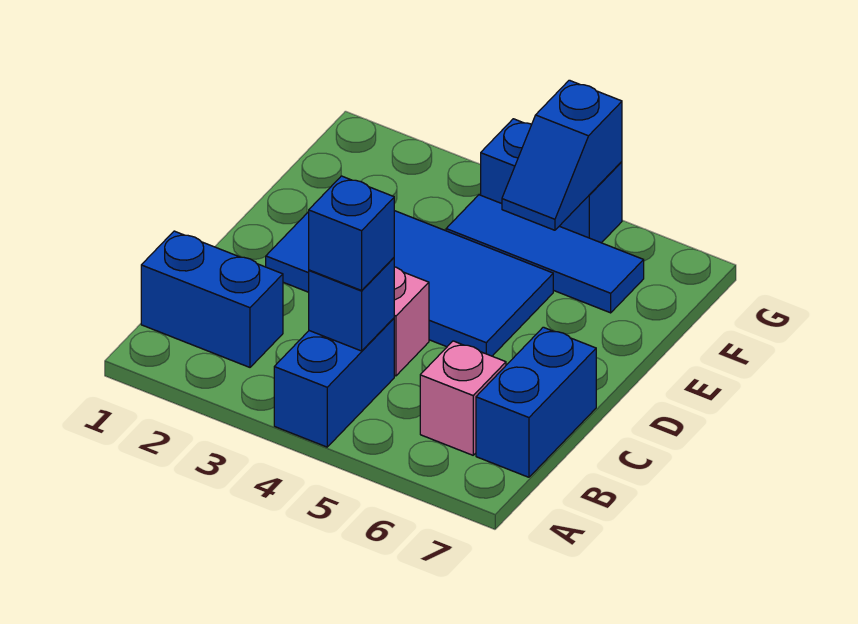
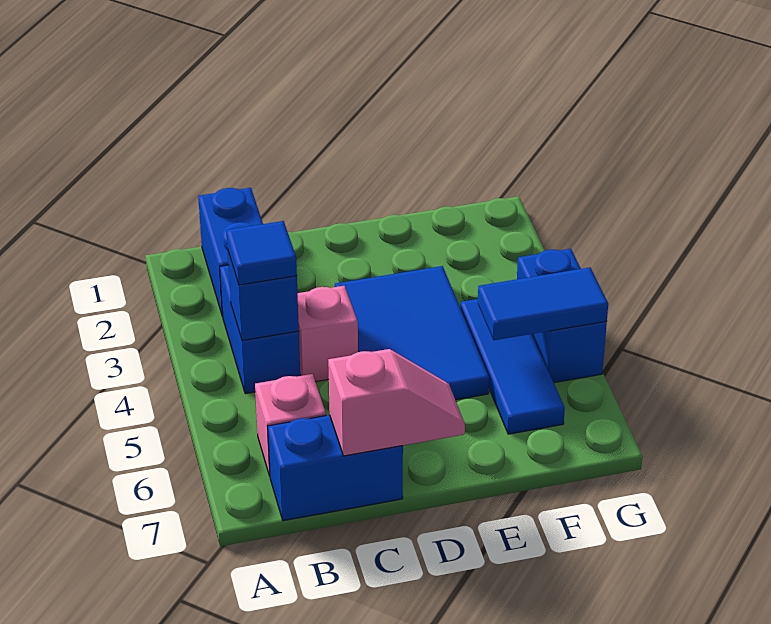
blue brick A4:B4 level 1 -> blue brick B3:B4 level 1
blue brick B4 level 3 -> blue tile B4 level 3
none -> pink slope C7:D7 level 2 top C
blue tile D2:E5 level 1 -> blue tile D3:E5 level 1
blue slope F5:G5 level 2 top G -> blue tile F5:G5 level 2

